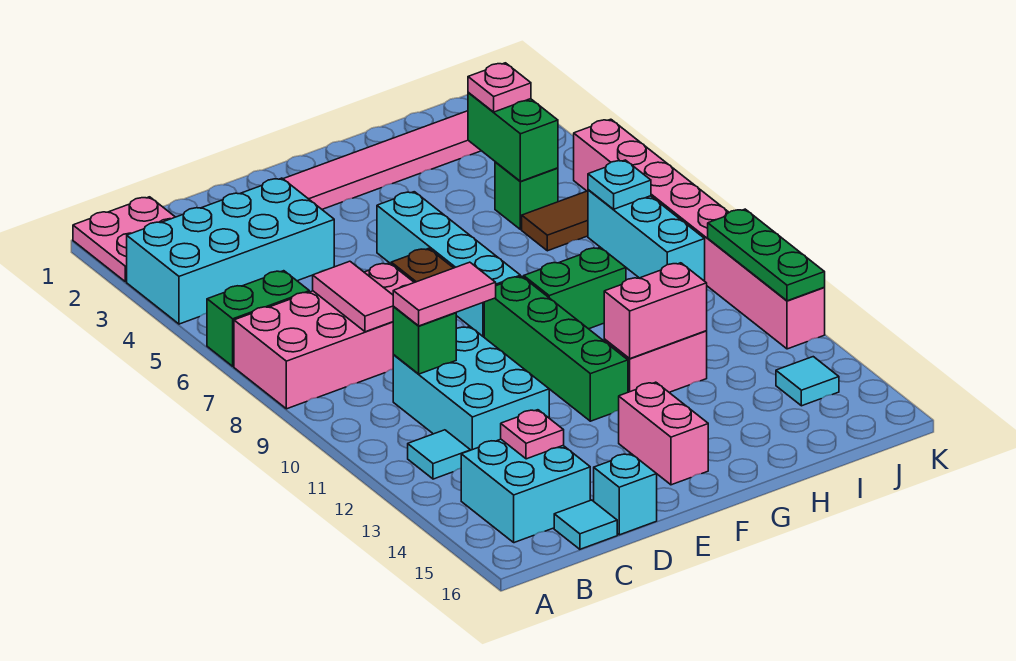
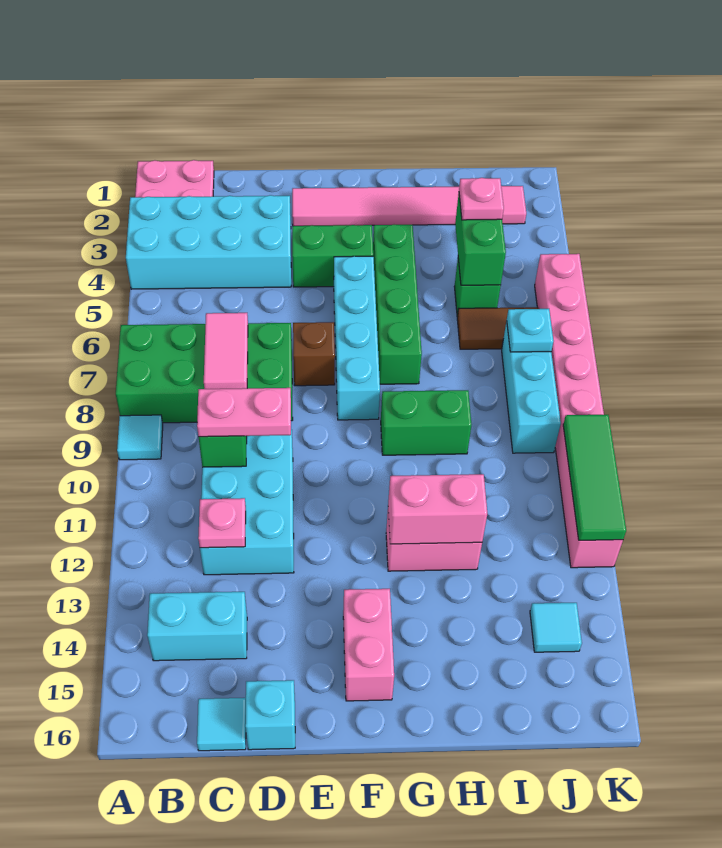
green brick A6:B6 level 1 -> green brick E4:F4 level 1
pink brick A7:D8 level 1 -> green brick A7:D8 level 1
cyan tile B12 level 1 -> cyan tile A9 level 1
cyan brick B14:C15 level 1 -> cyan brick B14:C14 level 1
pink tile C10:D10 level 3 -> pink plate C10:D10 level 3
pink plate C14 level 2 -> pink plate C12 level 2
green brick F9:F12 level 1 -> green brick G4:G7 level 1
green plate K10:K12 level 2 -> green tile K10:K12 level 2

